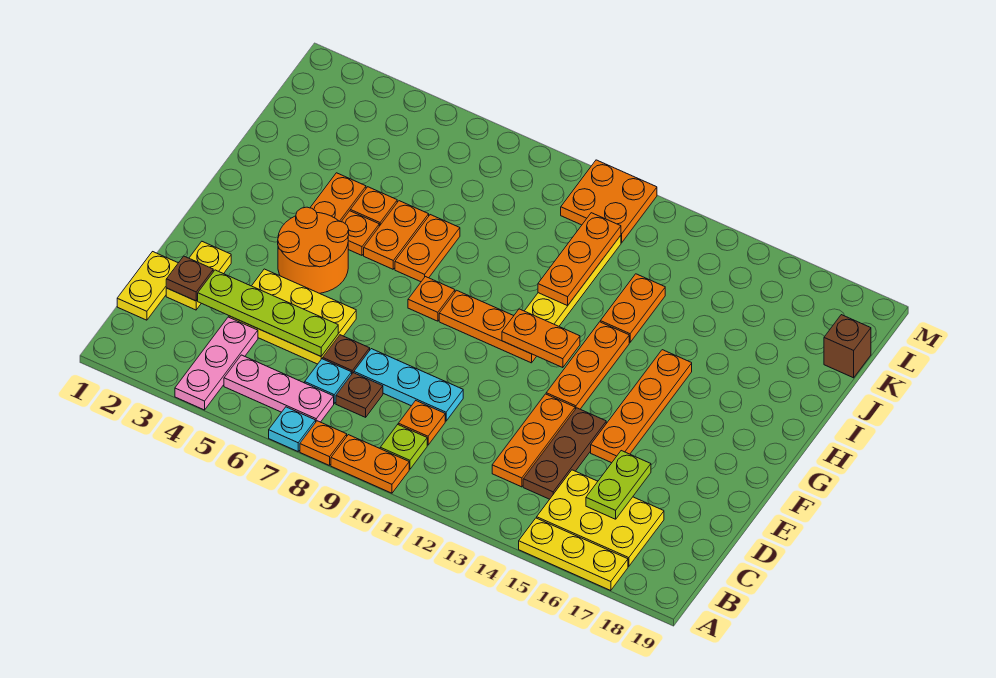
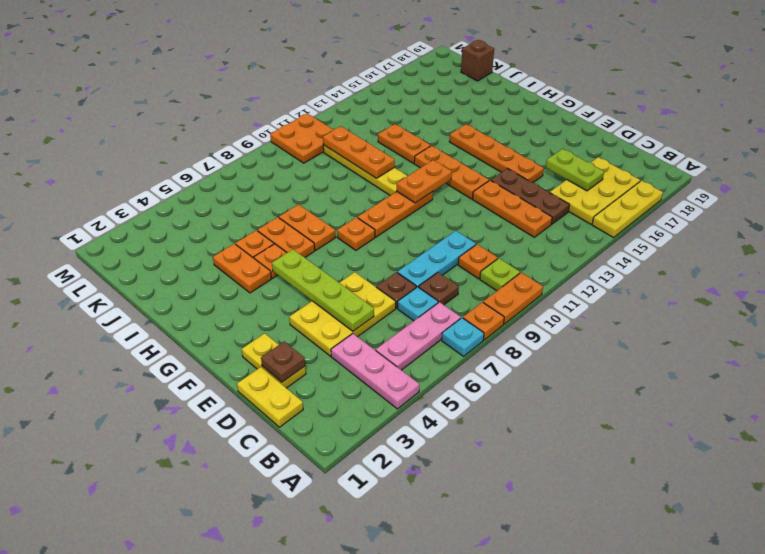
lime plate D3:D6 level 2 -> lime plate D5:G5 level 2
orange round brick F4:G5 level 1 -> none

